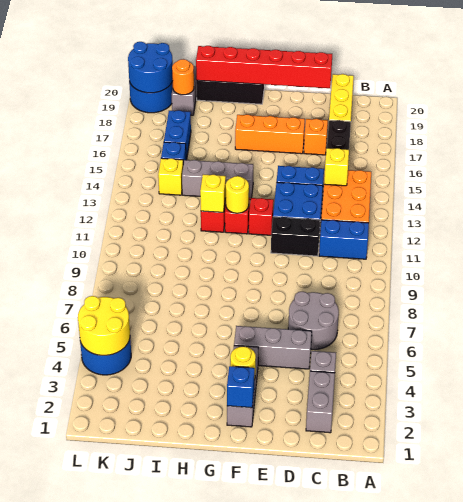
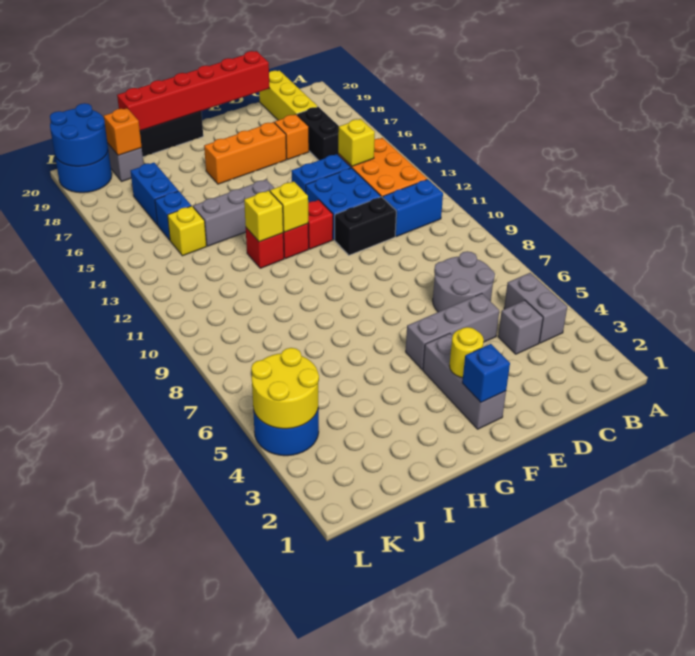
grey brick C2:C3 level 1 -> grey brick B4:B5 level 1
yellow round brick G12 level 2 -> yellow brick G12 level 2
orange round brick J19 level 2 -> orange brick J19 level 2

